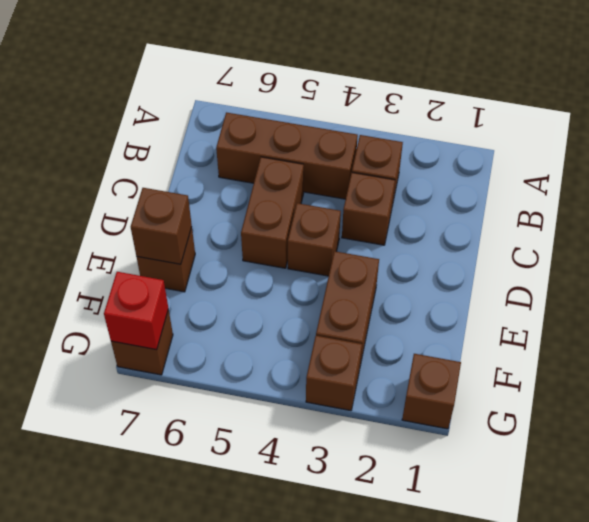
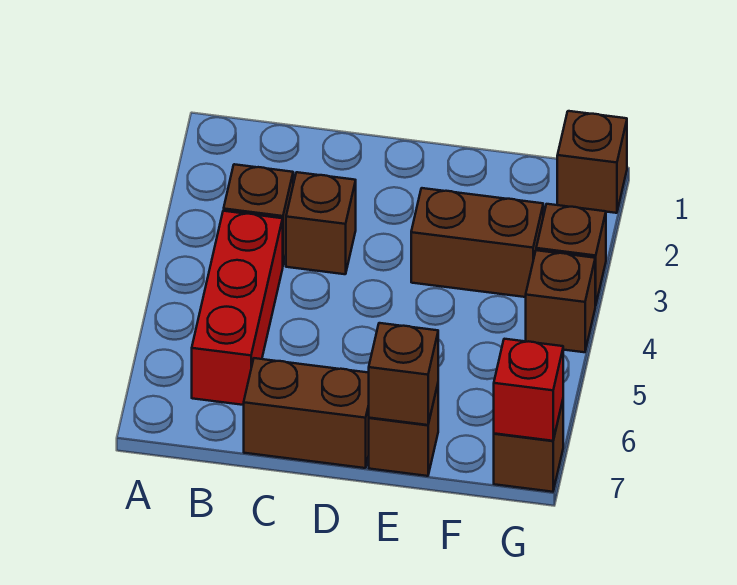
brown brick B4:B6 level 1 -> red brick B4:B6 level 1
brown brick C5:D5 level 1 -> brown brick C7:D7 level 1
brown brick D4 level 1 -> brown brick G4 level 1

